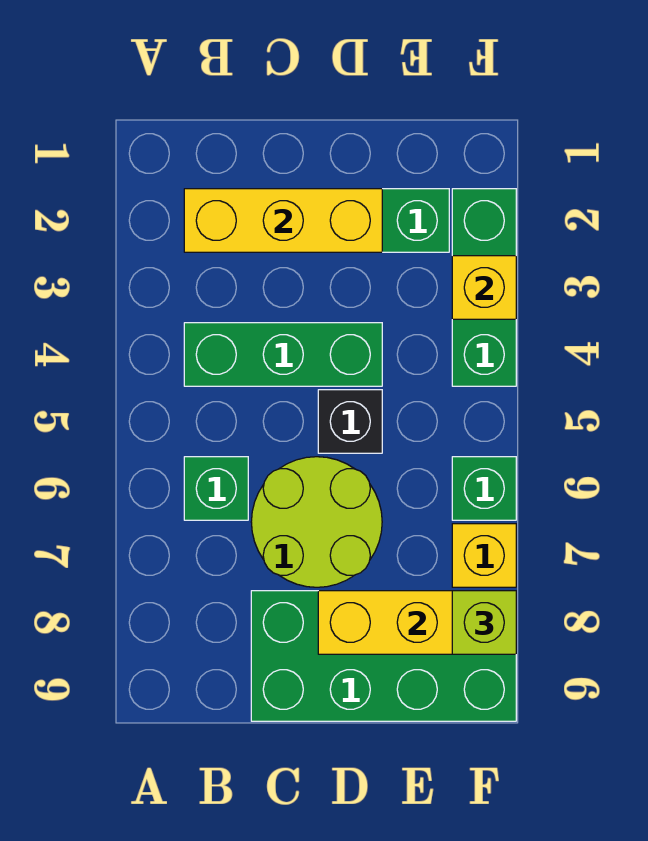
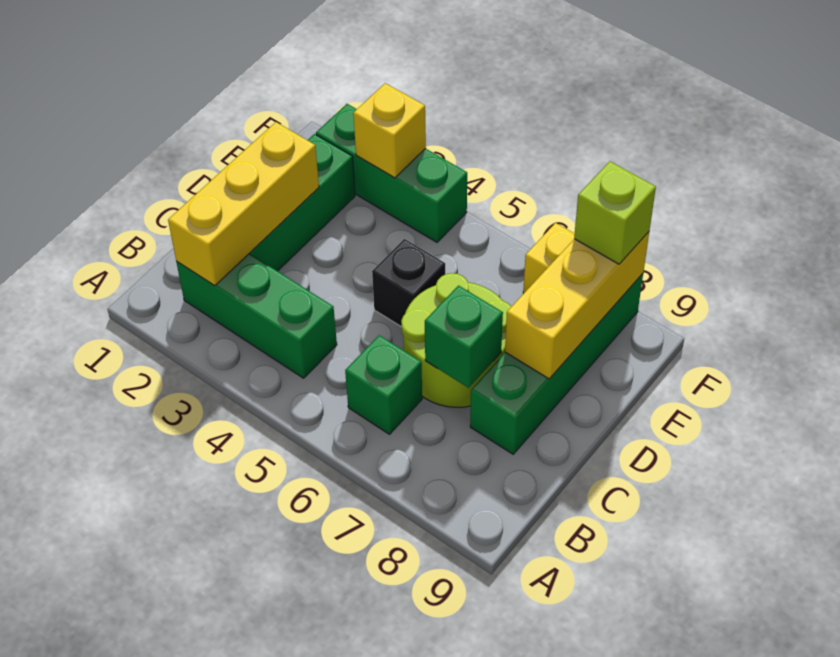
green brick B4:D4 level 1 -> green brick B2:B4 level 1
green brick C8:F9 level 1 -> green brick C8:F8 level 1
green brick F6 level 1 -> green brick C7 level 2

